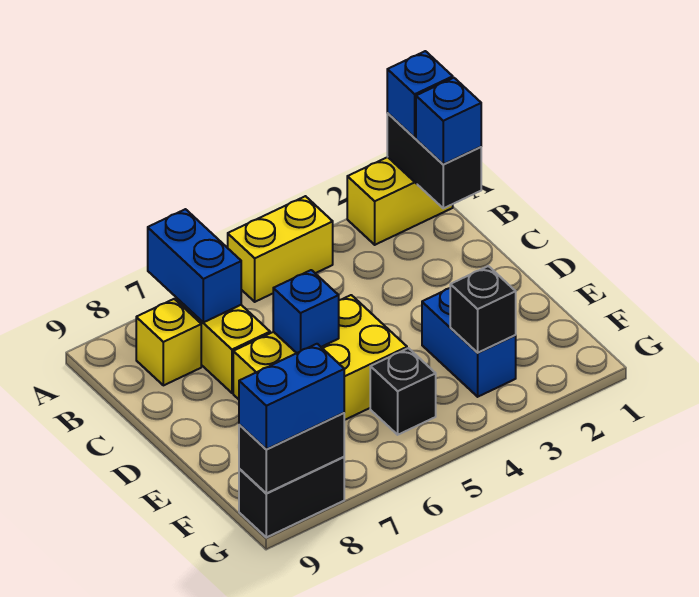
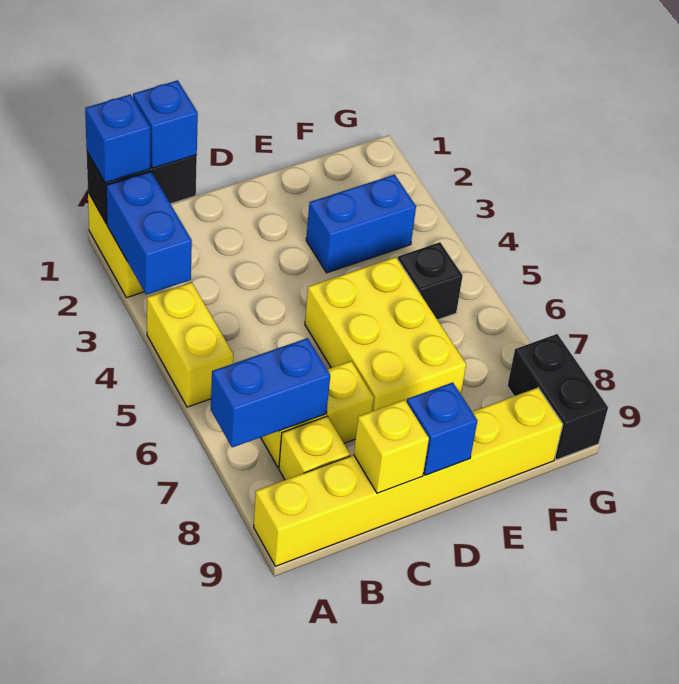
none -> yellow brick A9:F9 level 1
none -> yellow brick C9 level 2
blue brick D6 level 2 -> blue brick D9 level 2
black brick F3 level 2 -> none
black brick G8:G9 level 2 -> none
blue brick G8:G9 level 3 -> blue brick A2:A3 level 2

